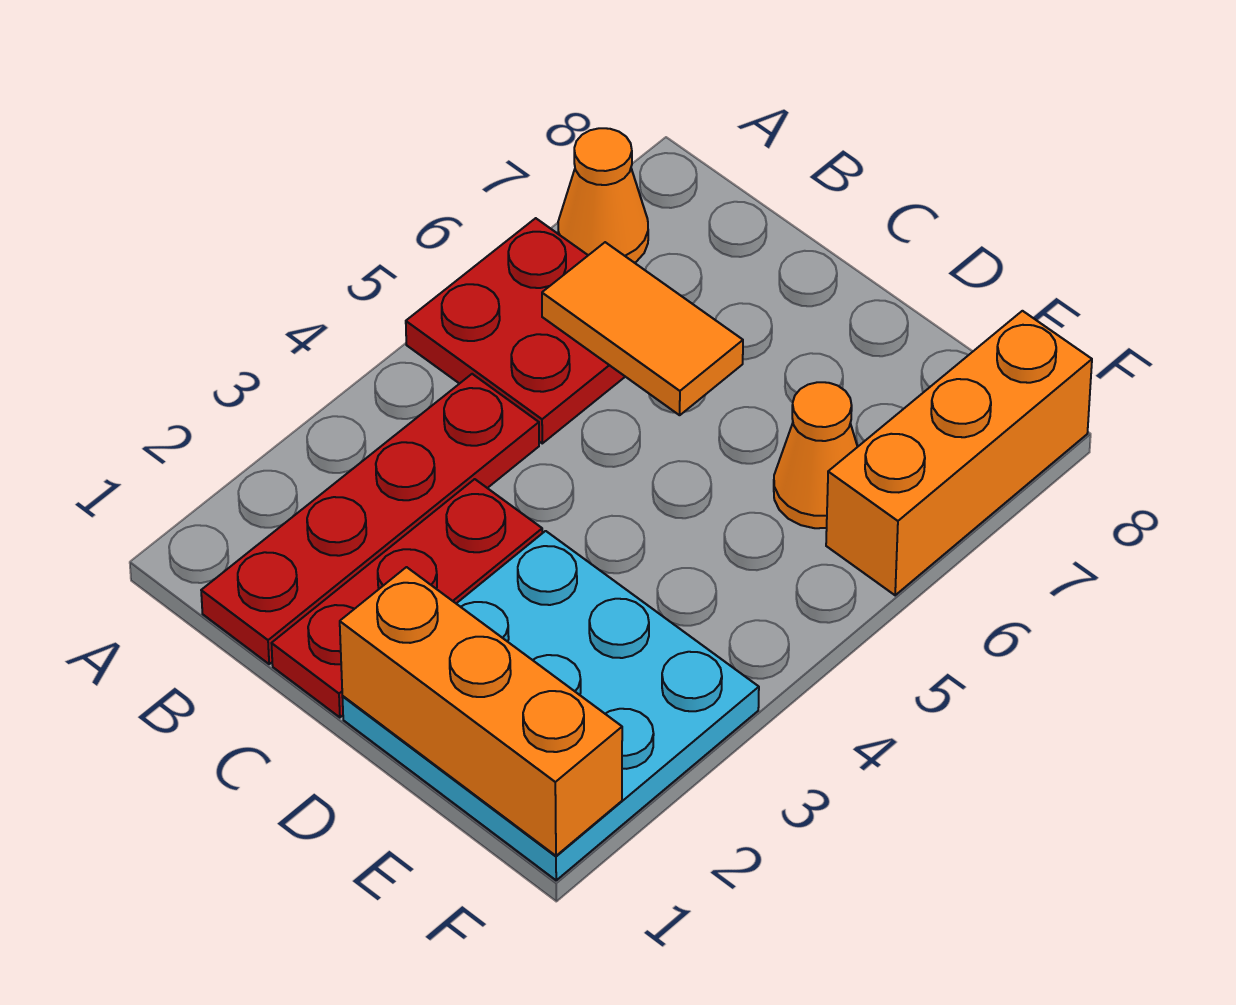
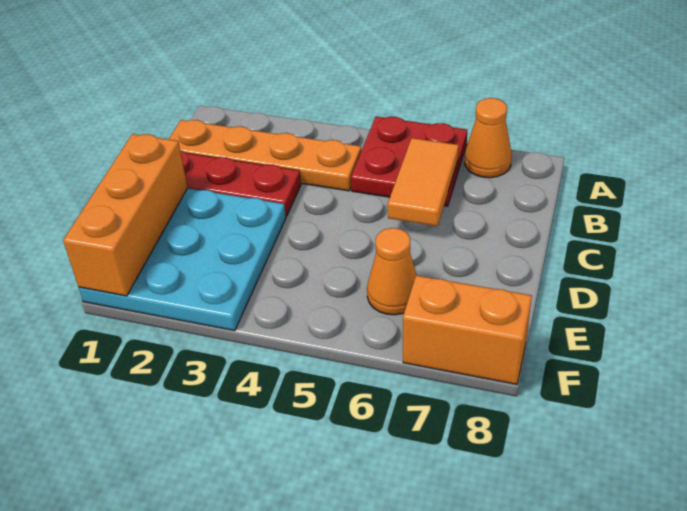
red plate B1:B4 level 1 -> orange plate B1:B4 level 1
orange brick F6:F8 level 1 -> orange brick F7:F8 level 1

